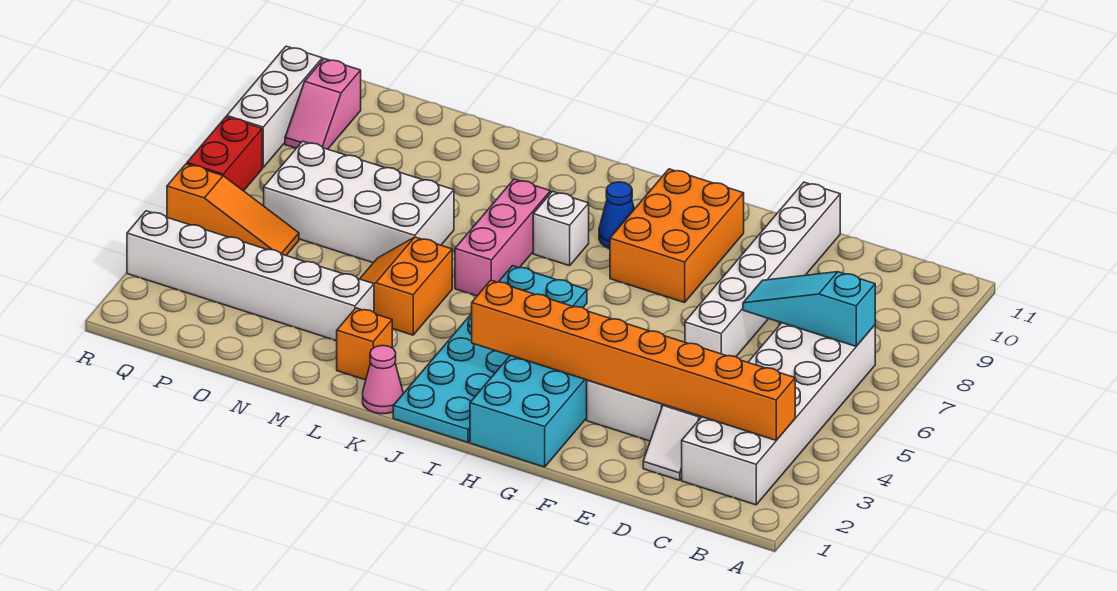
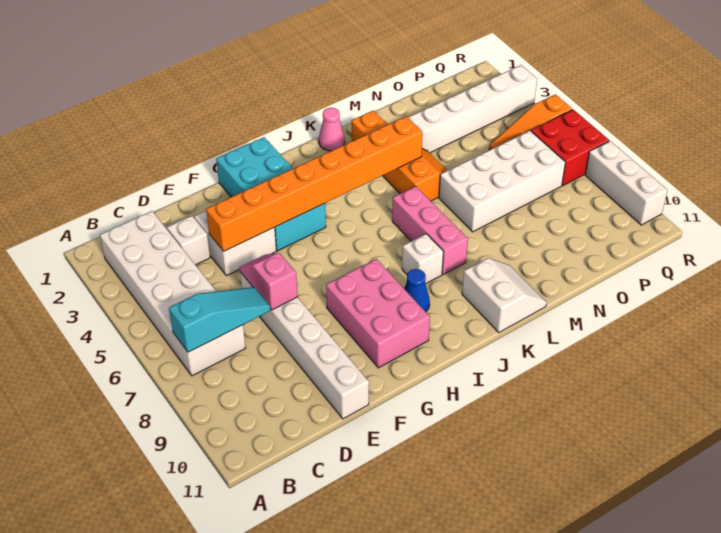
orange brick B3:I3 level 2 -> orange brick E4:L4 level 2
orange brick G8:H10 level 1 -> pink brick G8:H10 level 1
cyan plate I1:J6 level 1 -> none
none -> white slope K10:L11 level 1 top K
pink slope Q9:Q10 level 1 top 10 -> pink slope E6:E7 level 2 top 7
red brick R6:R7 level 1 -> red brick Q6:R7 level 1

